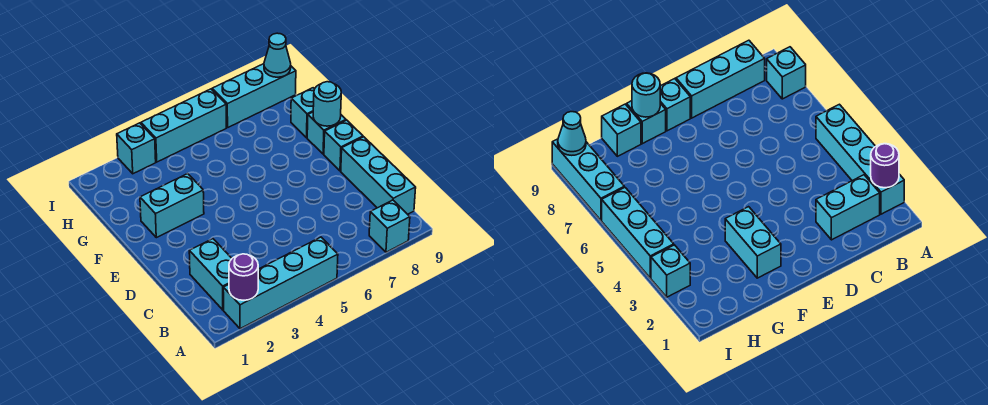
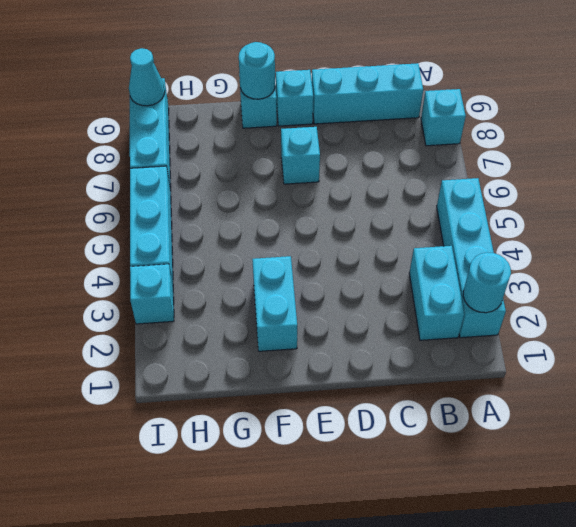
purple round brick A2 level 2 -> cyan round brick A2 level 2
cyan brick B2:C2 level 1 -> cyan brick B2:B3 level 1
cyan brick G9 level 1 -> cyan brick E7 level 1

